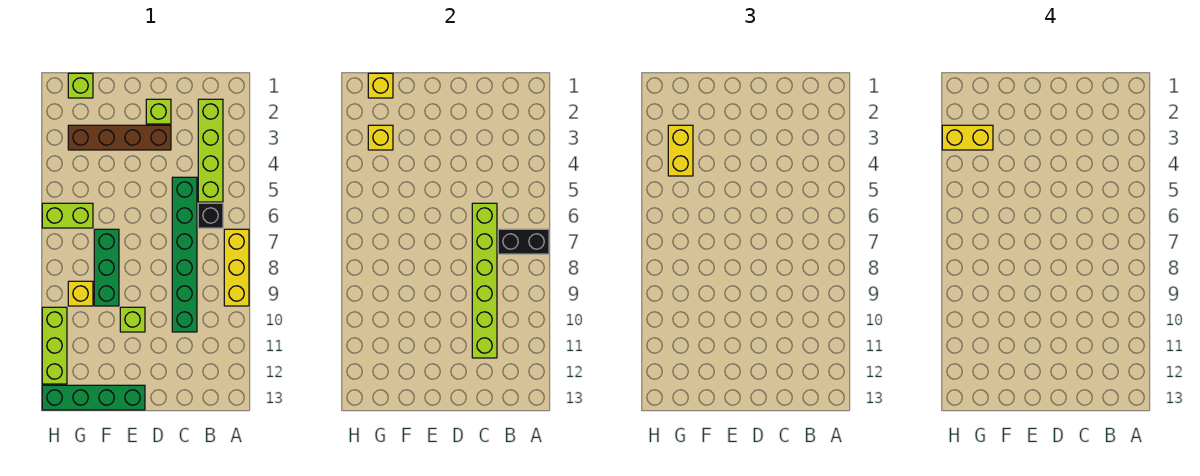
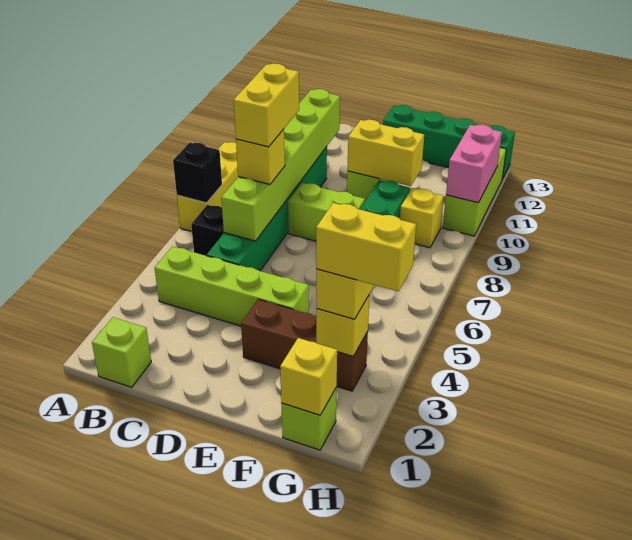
black brick A7:B7 level 2 -> black brick A7 level 2
lime brick B2:B5 level 1 -> lime brick B4:E4 level 1
none -> yellow brick C7 level 3
none -> yellow brick C7:C8 level 4
lime brick D2 level 1 -> lime brick B1 level 1
brown brick D3:G3 level 1 -> brown brick E3:G3 level 1
none -> yellow brick E10:F10 level 2
lime brick G6:H6 level 1 -> lime brick D8:E8 level 1
none -> pink brick H10:H11 level 2

